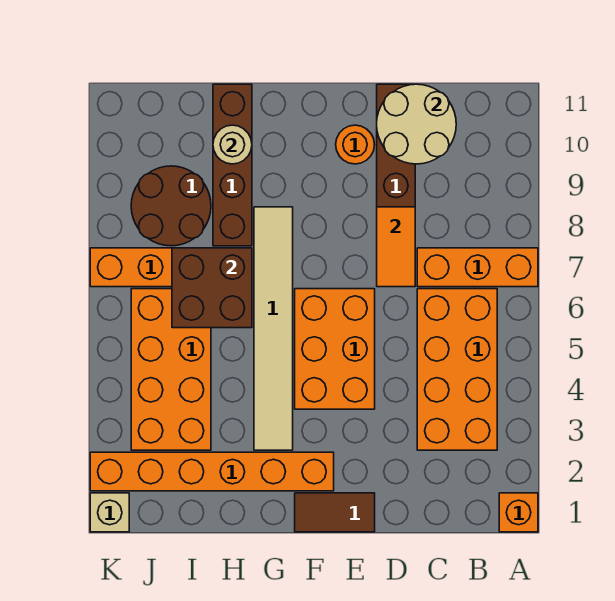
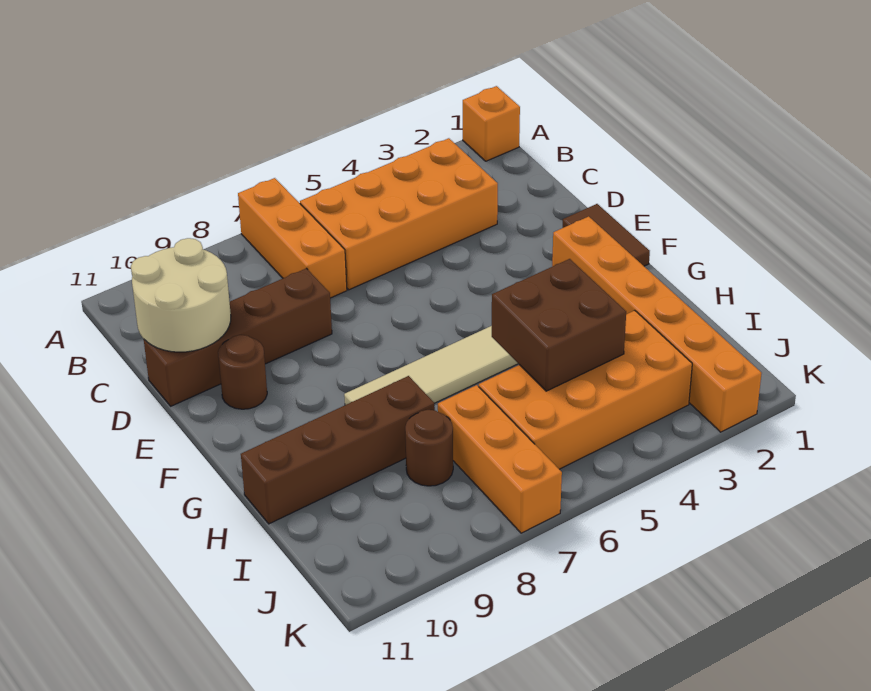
orange tile D7:D8 level 2 -> none
orange brick E4:F6 level 1 -> none
orange round brick E10 level 1 -> brown round brick E10 level 1
brown brick H6:I7 level 2 -> brown brick H4:I5 level 2
tan round brick H10 level 2 -> none
brown round brick I8:J9 level 1 -> brown round brick I8 level 1
tan brick K1 level 1 -> none

